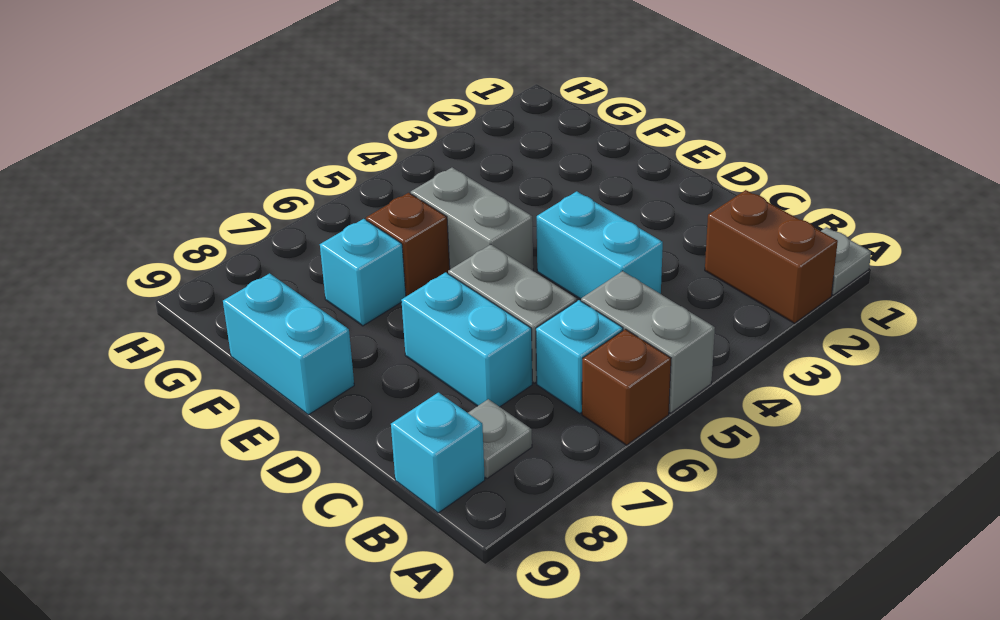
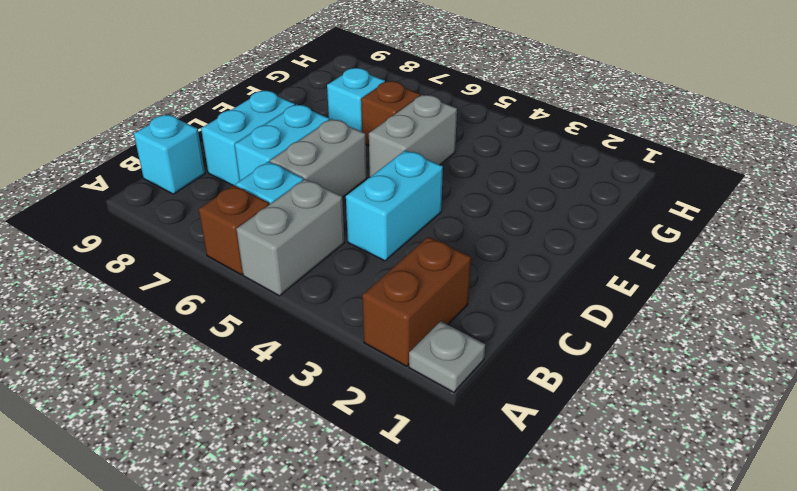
grey plate B8 level 1 -> none
cyan brick E9:F9 level 1 -> cyan brick C8:D8 level 1

